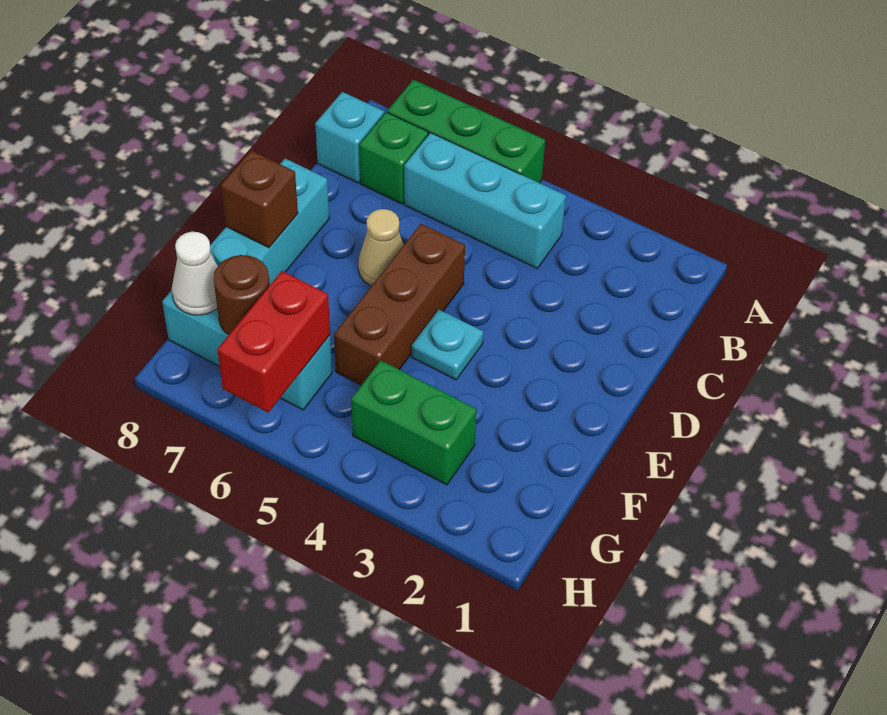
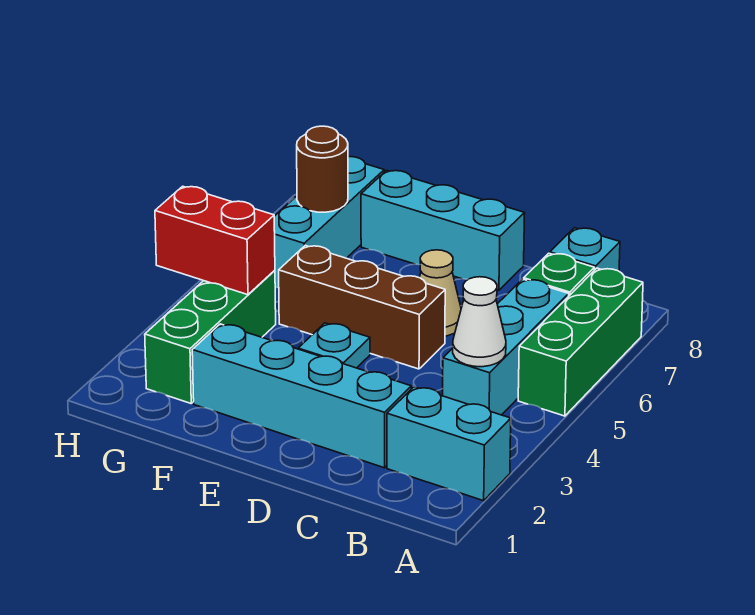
none -> cyan brick A2:B2 level 1
none -> cyan brick C2:F2 level 1
brown brick E8 level 2 -> none
green brick G3:G4 level 1 -> green brick G2:G4 level 1
red brick G6:H6 level 2 -> red brick G4:H4 level 2
white cone G8 level 2 -> white cone B4 level 2

